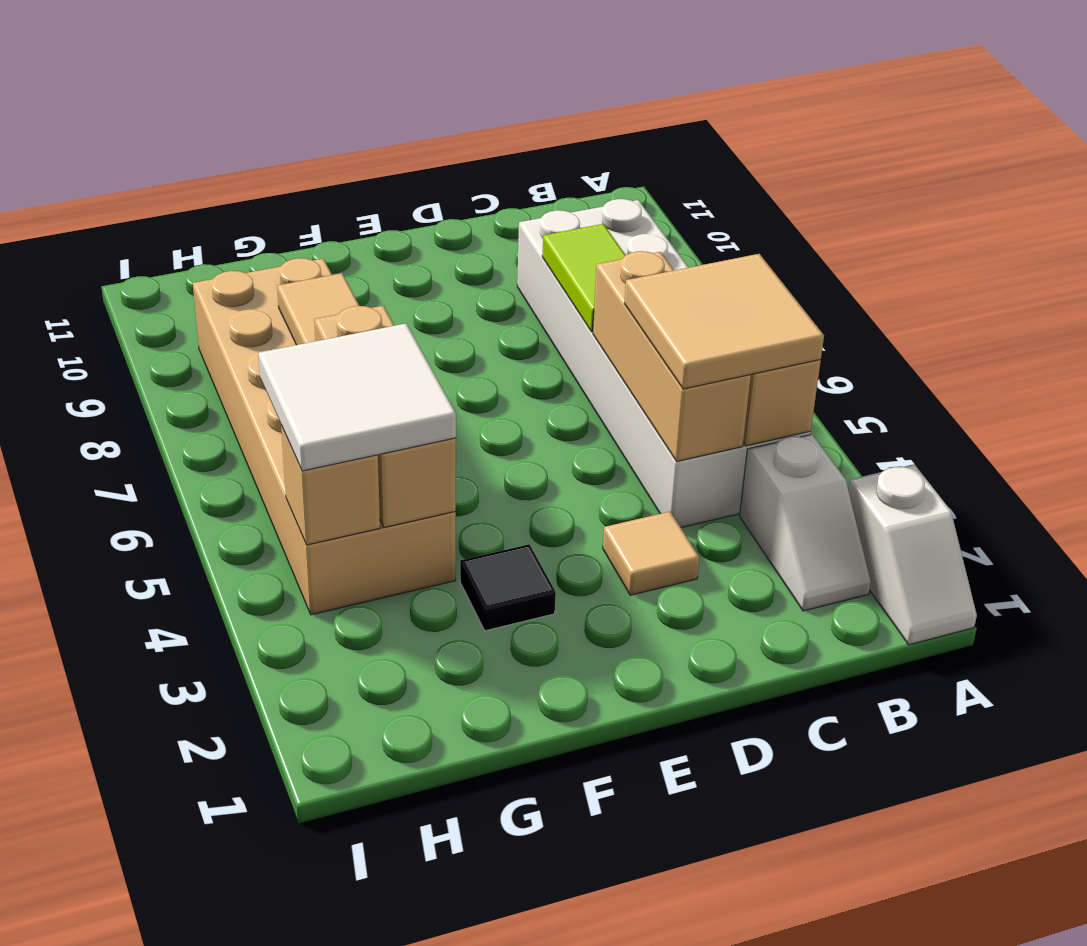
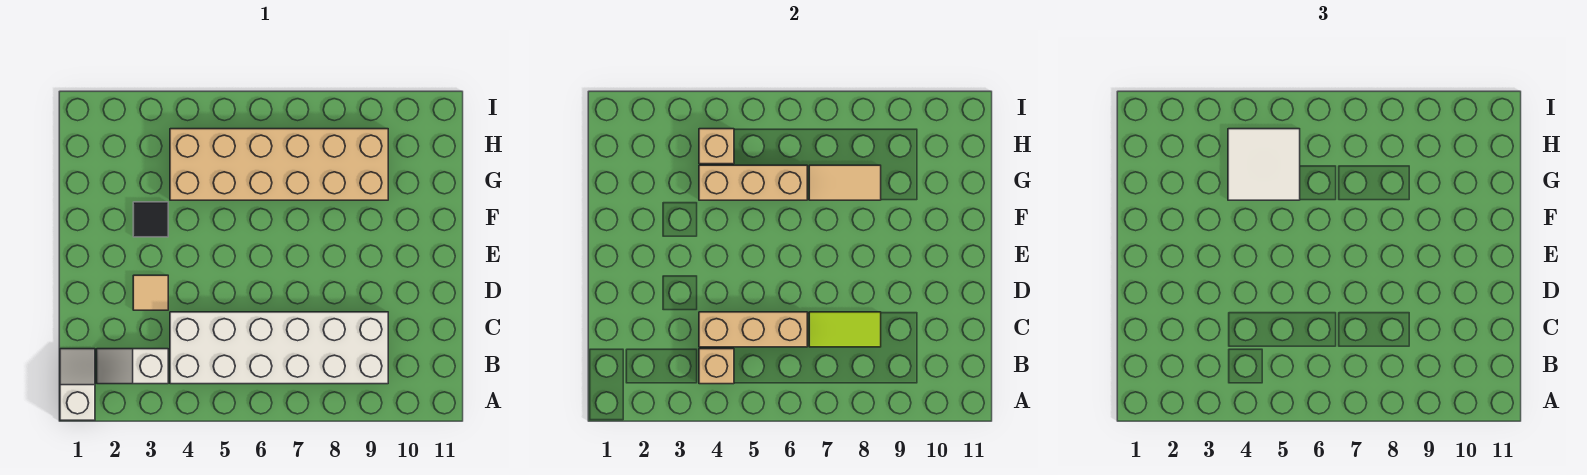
white slope A1:A2 level 1 top 2 -> white slope A1:B1 level 1 top A
tan tile B4:C5 level 3 -> none

